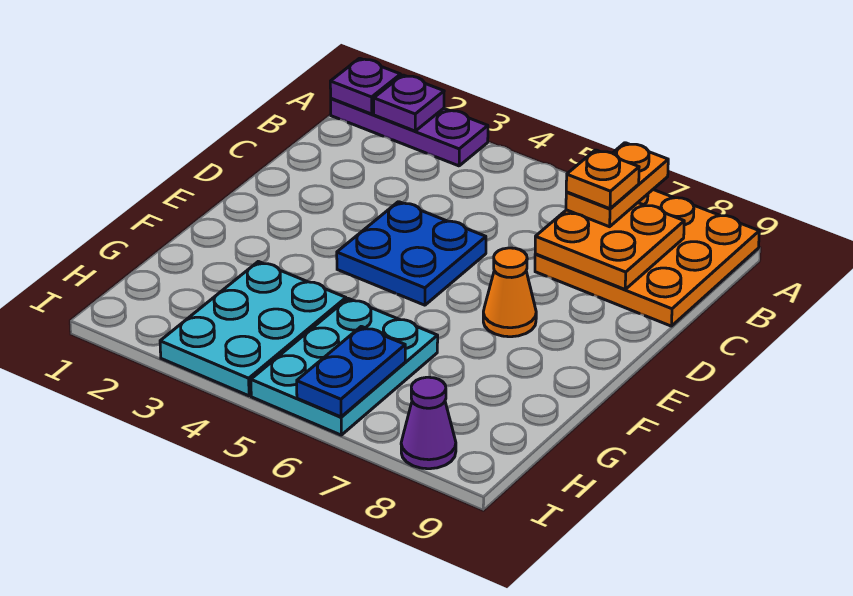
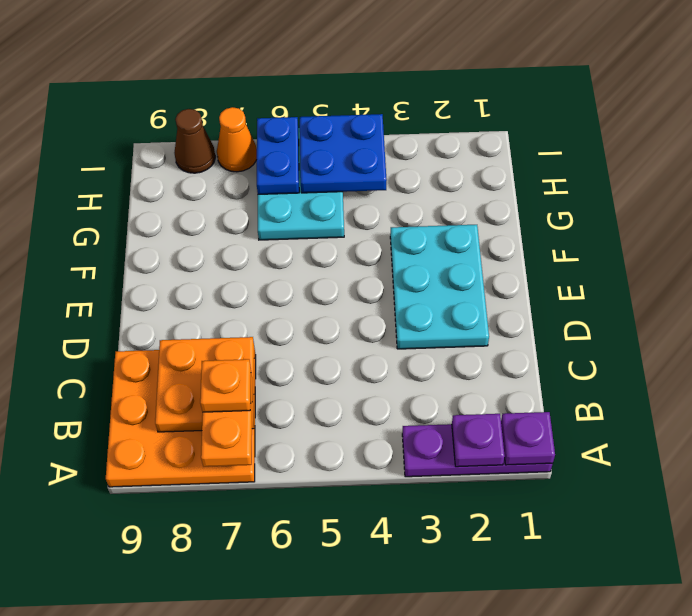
blue plate D4:E5 level 1 -> blue plate H4:I5 level 2
orange cone E7 level 1 -> orange cone I7 level 1
cyan plate G3:I4 level 1 -> cyan plate D2:F3 level 1
purple cone I8 level 1 -> brown cone I8 level 1

